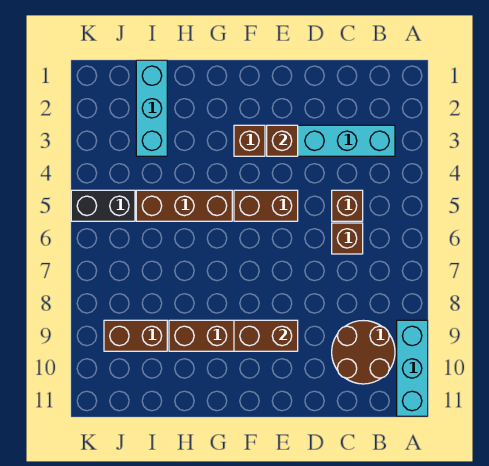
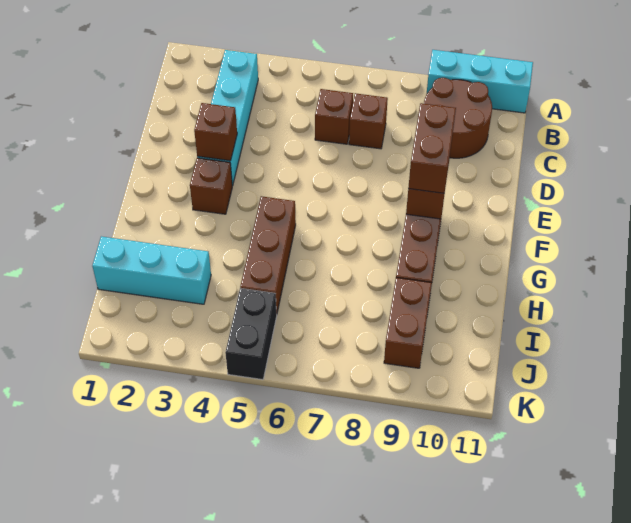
brown brick C5 level 1 -> brown brick C7 level 1
brown brick E5:F5 level 1 -> brown brick E9:F9 level 3

